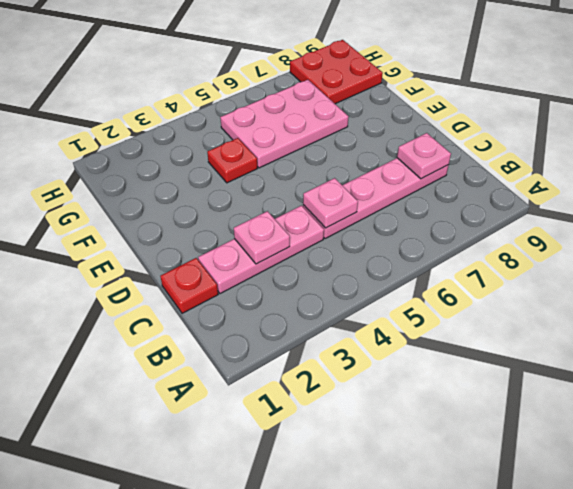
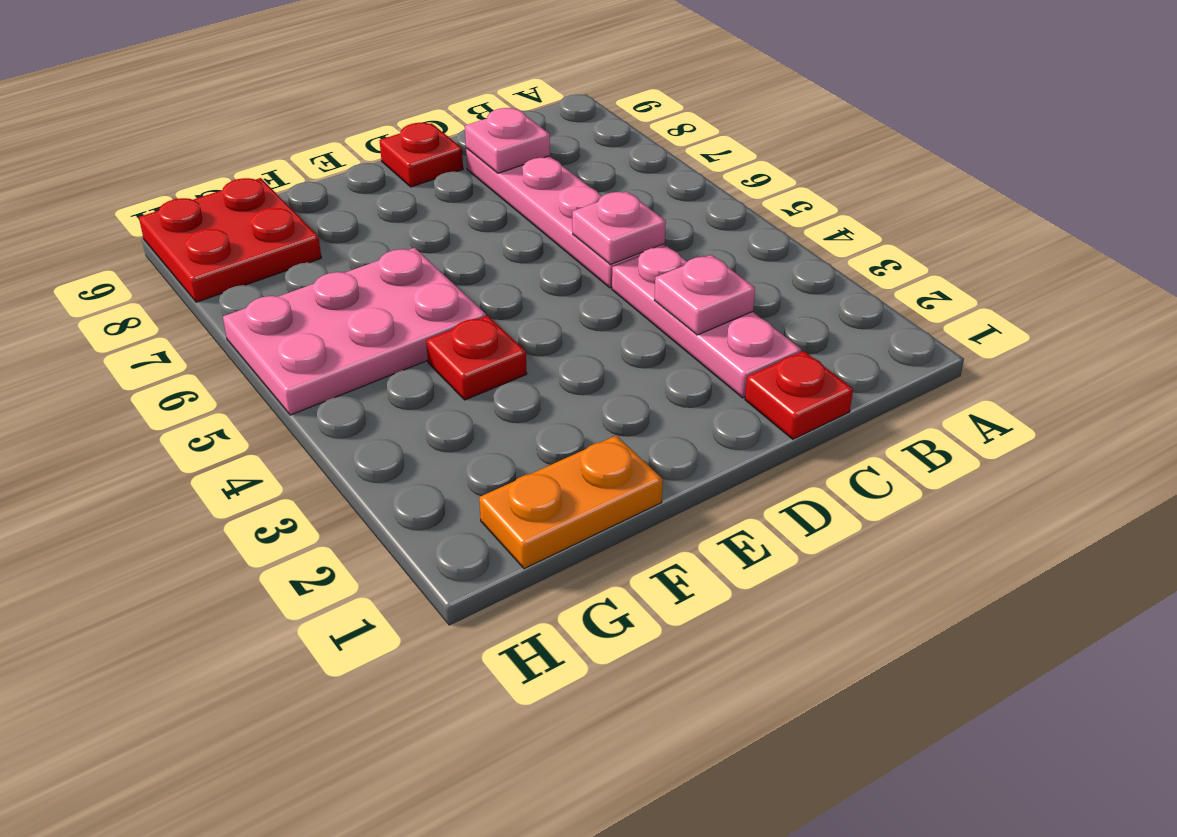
none -> red plate D9 level 1
none -> orange plate F1:G1 level 1
pink plate F5:G7 level 1 -> pink plate F5:H6 level 1

